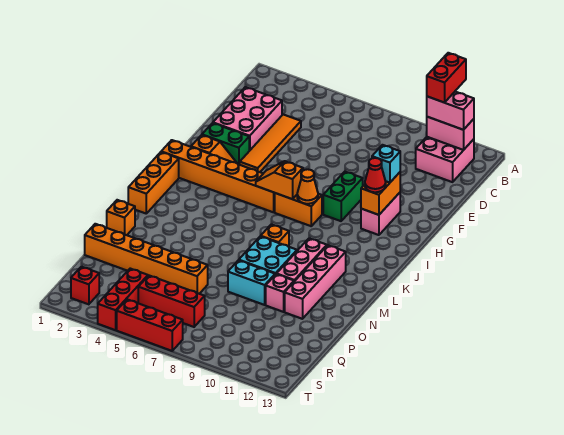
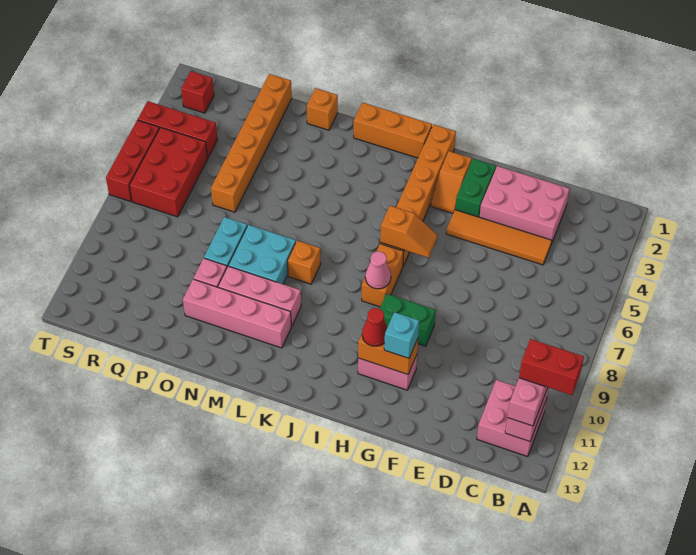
orange slope I6:I7 level 2 top 7 -> orange slope H6:I6 level 2 top I
orange cone I8 level 2 -> pink cone I8 level 2
red brick R5:R7 level 1 -> red brick R5:S7 level 1

